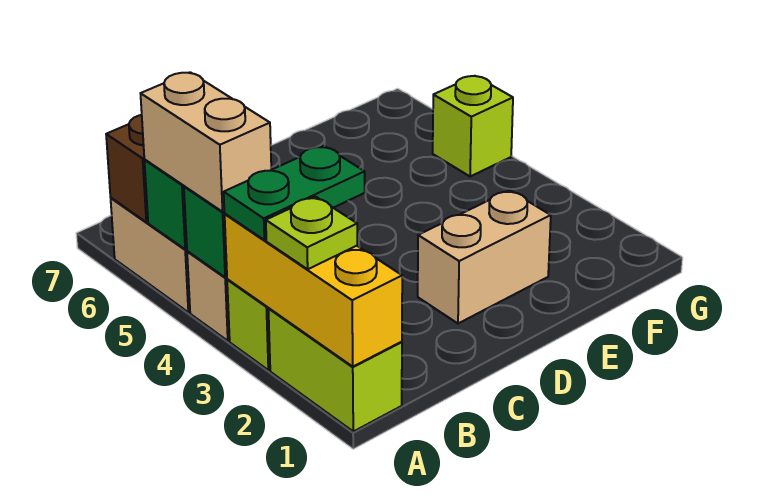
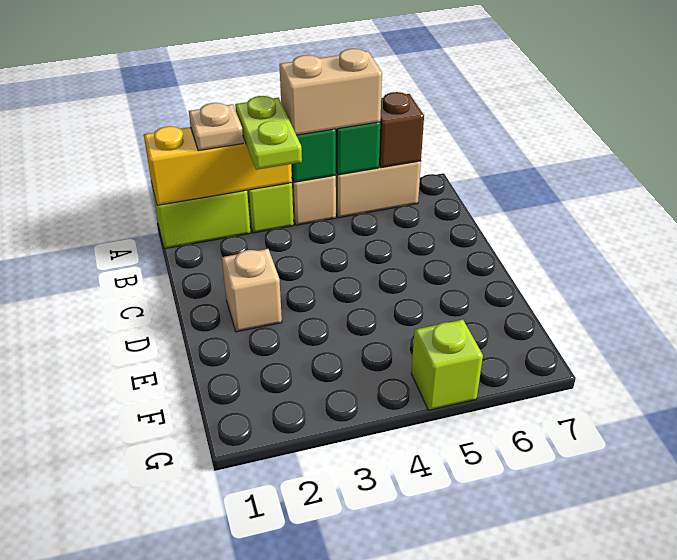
lime plate A2 level 3 -> tan plate A2 level 3
green plate A3:B3 level 3 -> lime plate A3:B3 level 3
tan brick D2:E2 level 1 -> tan brick D2 level 1

